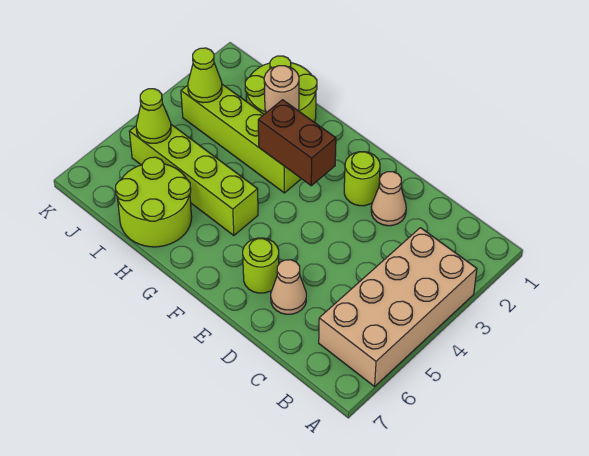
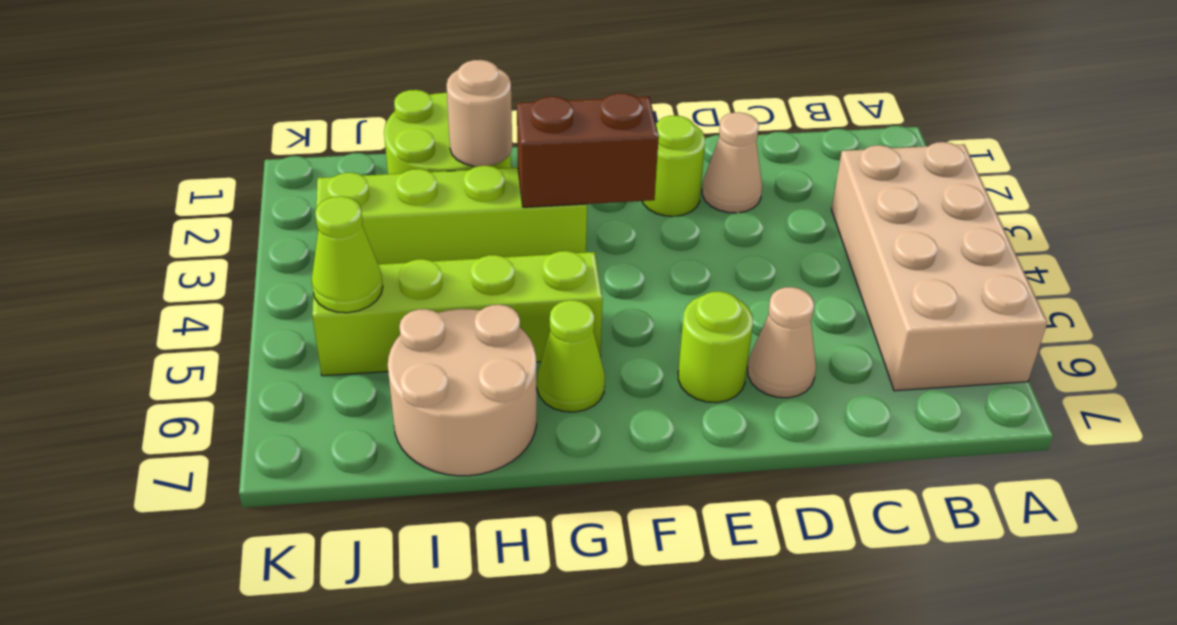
lime round brick H6:I7 level 1 -> tan round brick H6:I7 level 1
lime cone J3 level 2 -> lime cone G6 level 1

